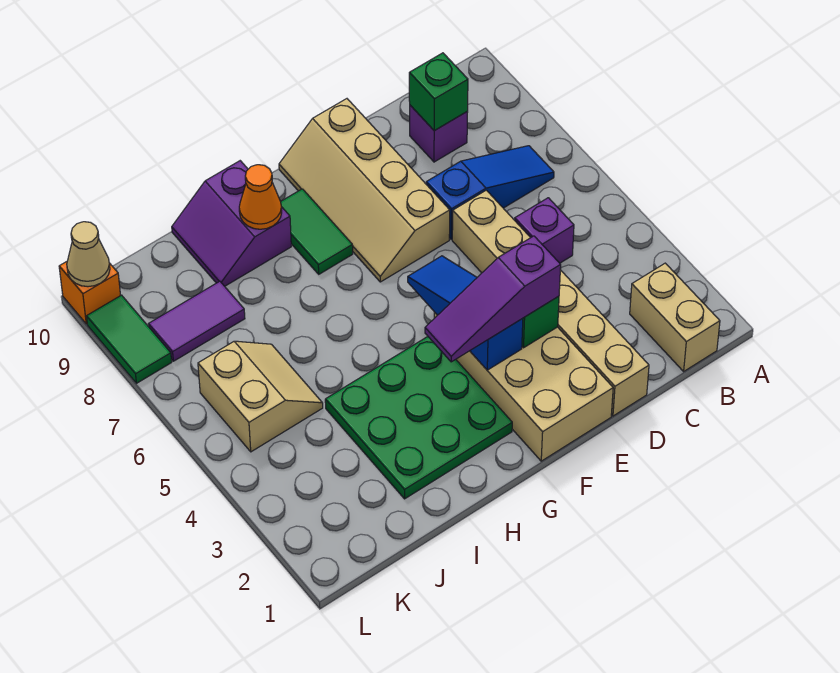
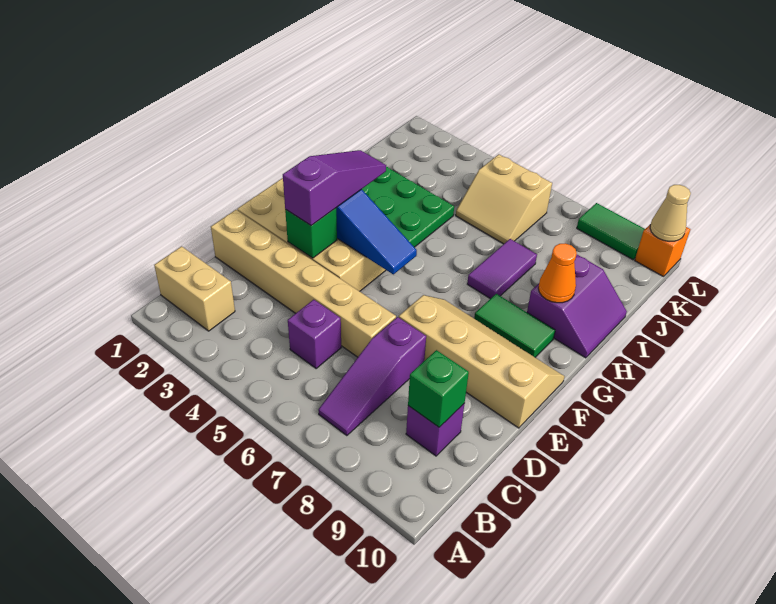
blue slope B7:D7 level 1 top D -> purple slope B7:D7 level 1 top D
purple slope H9:I10 level 1 top H -> purple slope H9:I10 level 1 top 9
purple tile J8:K8 level 1 -> purple tile H7:I7 level 1

